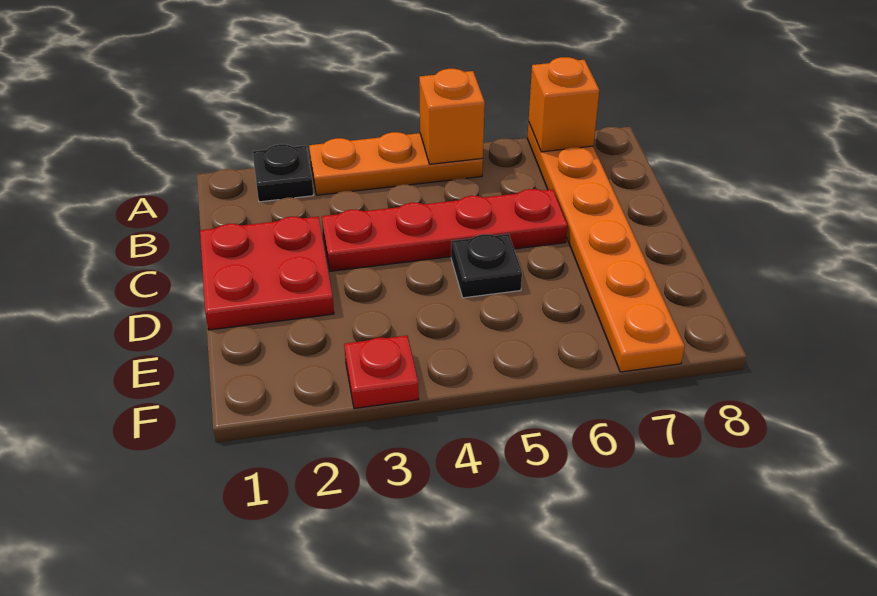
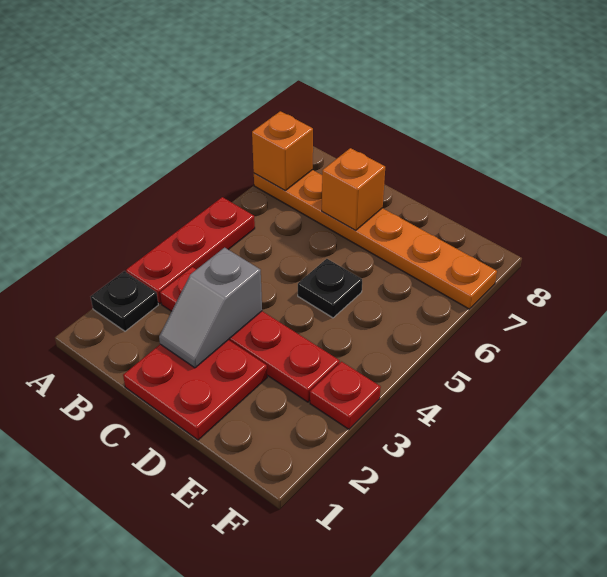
orange plate A3:A5 level 1 -> red plate A3:A5 level 1
orange brick A5 level 2 -> orange brick C7 level 2
none -> grey slope C2:C3 level 2 top 3
red plate C3:C6 level 1 -> red plate B3:E3 level 1

